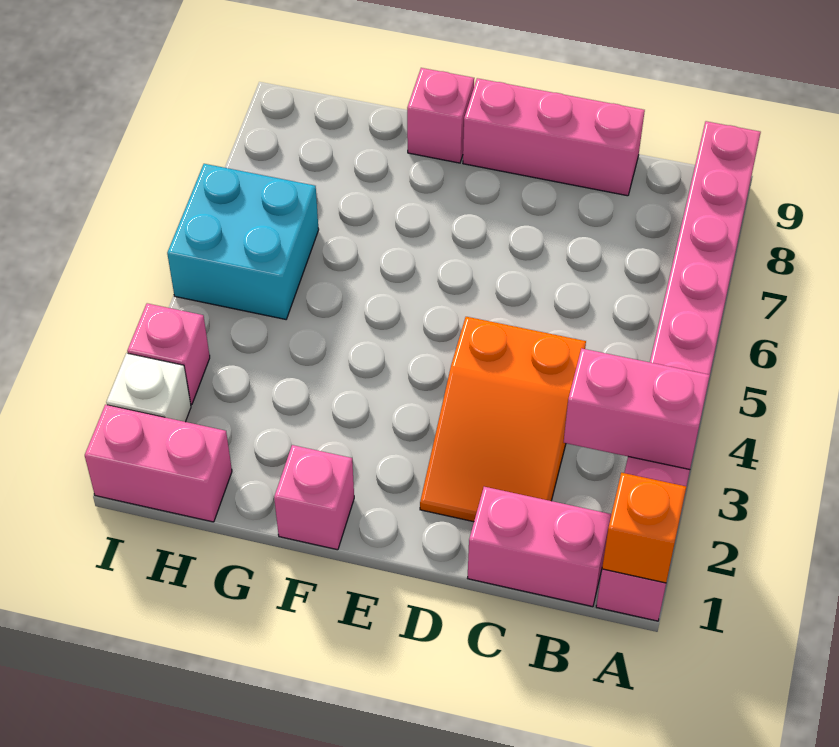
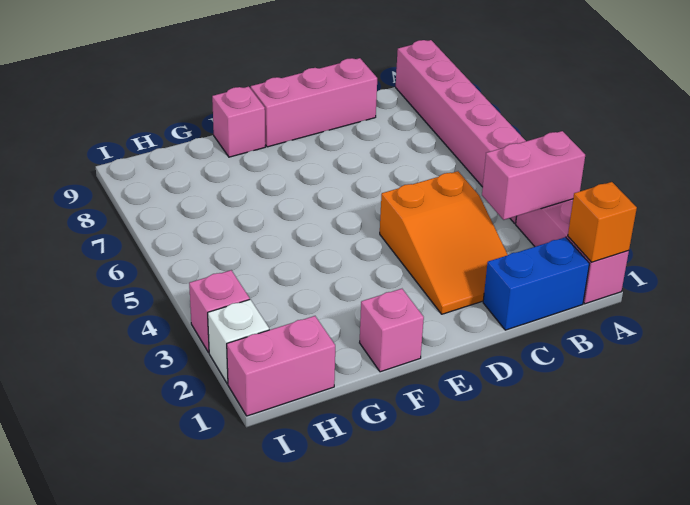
pink brick B1:C1 level 1 -> blue brick B1:C1 level 1
cyan brick H5:I6 level 1 -> none

